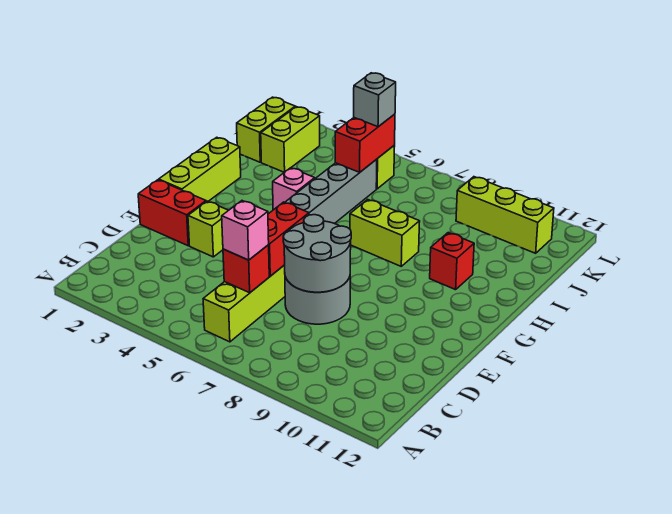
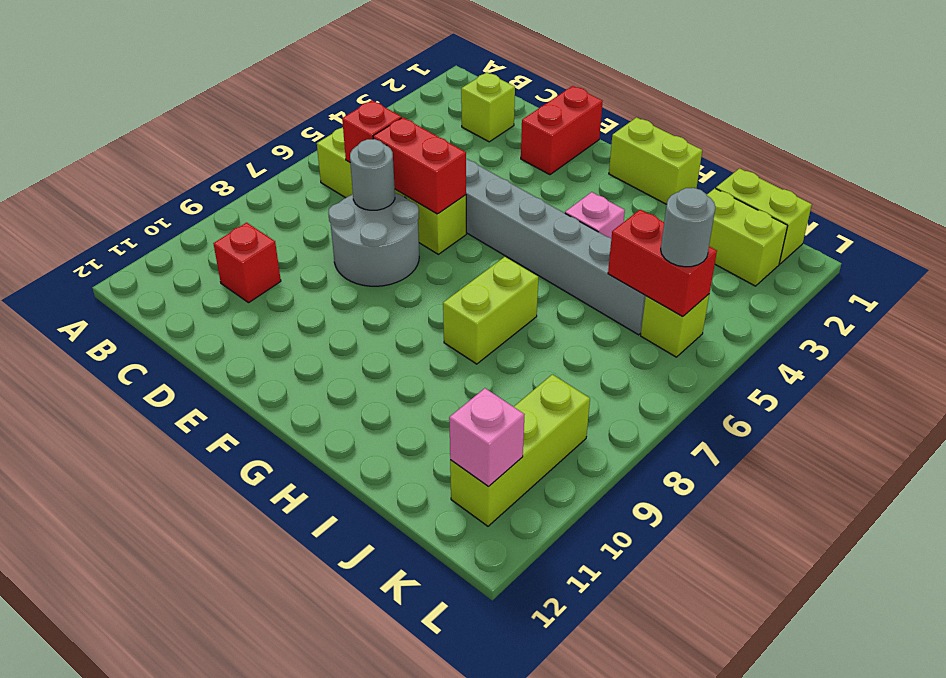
pink brick C6 level 3 -> pink brick K11 level 2
grey round brick D7:E8 level 2 -> grey round brick D7 level 2
lime brick E3 level 1 -> lime brick C2 level 1
lime brick F1:H1 level 1 -> lime brick G1:H1 level 1
red brick H10 level 1 -> red brick C10 level 1
grey brick K5 level 3 -> grey round brick K5 level 3

